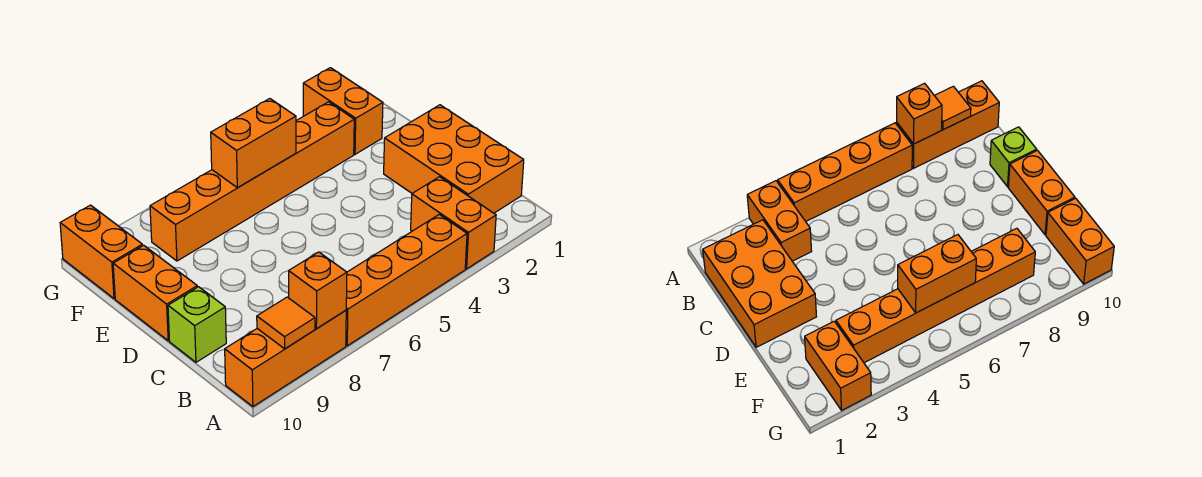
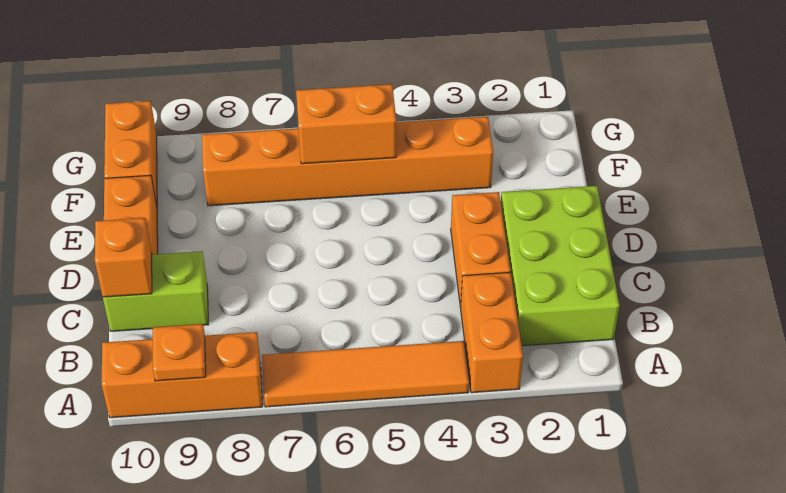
orange brick A4:A7 level 1 -> orange tile A4:A7 level 1
orange brick A8 level 2 -> orange brick C10 level 2
orange tile A9 level 2 -> orange plate A9 level 2
orange brick B1:D2 level 1 -> lime brick B1:D2 level 1
lime brick C10 level 1 -> lime brick C9:C10 level 1
orange brick F2:G2 level 1 -> orange brick C3:D3 level 1

